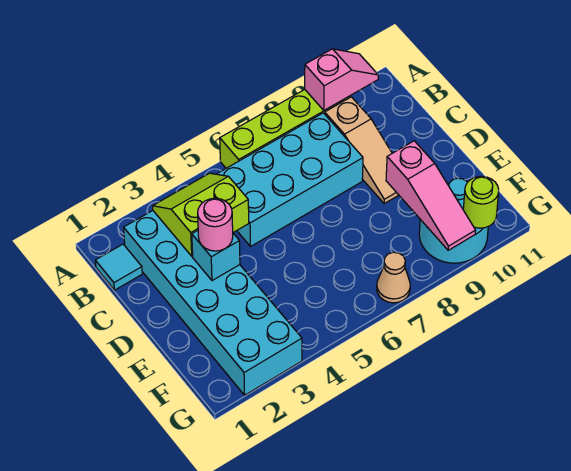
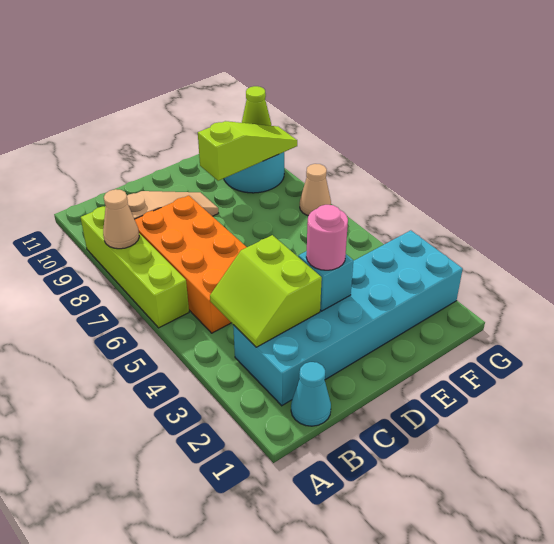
none -> tan cone A8 level 2
pink slope A9:A10 level 2 top 9 -> none
cyan tile B1 level 1 -> cyan cone B1 level 1
cyan brick B5:C8 level 1 -> orange brick B5:C8 level 1
pink slope E9:G9 level 2 top E -> lime slope E9:G9 level 2 top E
lime round brick G10 level 2 -> lime cone G10 level 2

